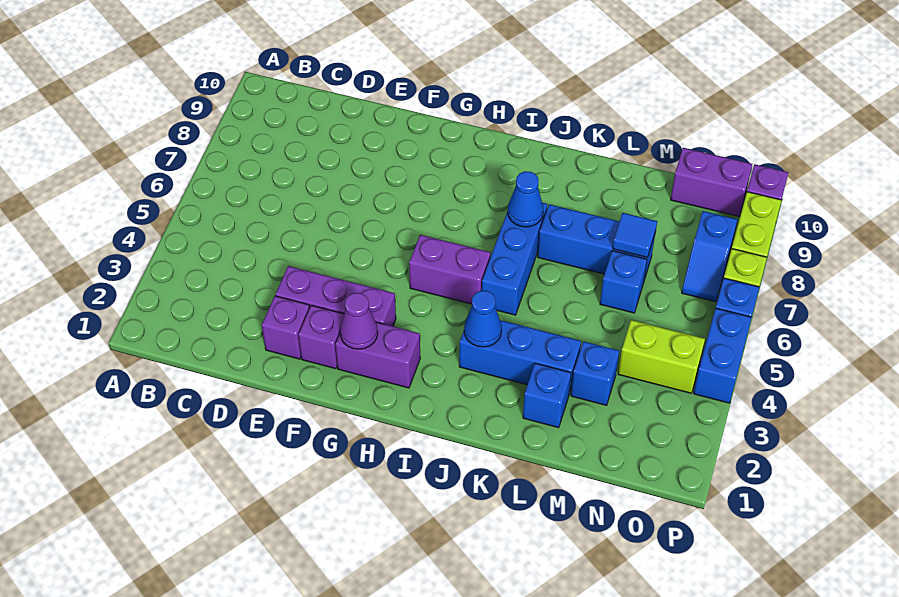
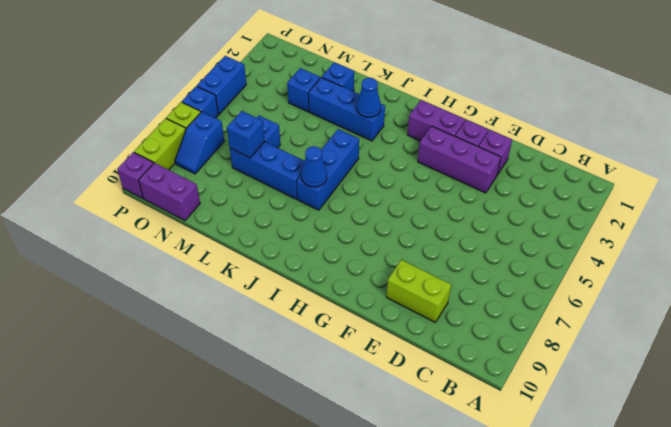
purple cone G2 level 2 -> none
purple brick H5:I5 level 1 -> none
blue tile M7 level 2 -> blue brick M7 level 2
lime brick N4:O4 level 1 -> lime brick D9:E9 level 1
blue slope O7:O8 level 1 top 8 -> blue slope O7:O8 level 1 top 7

